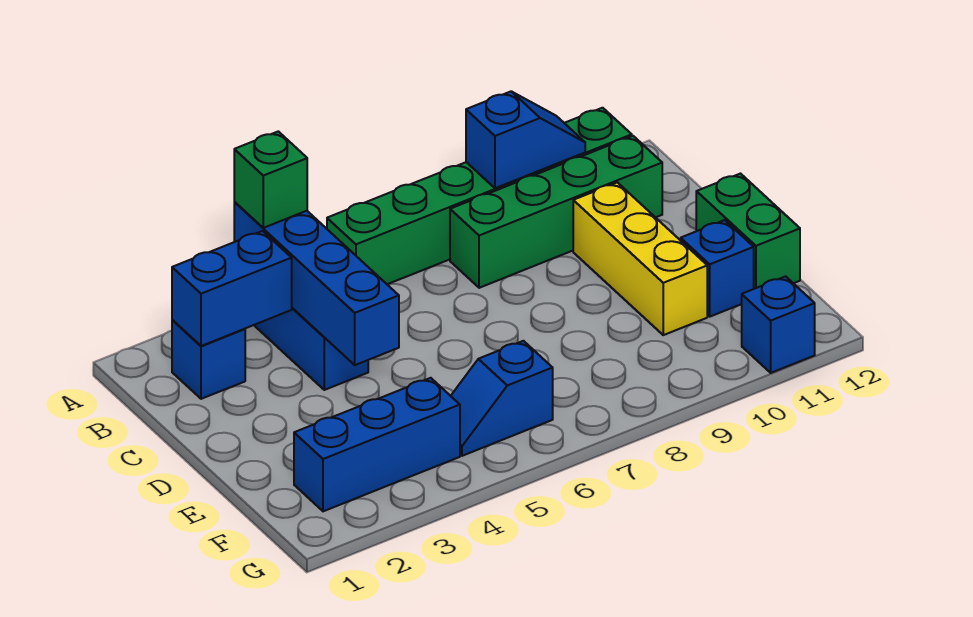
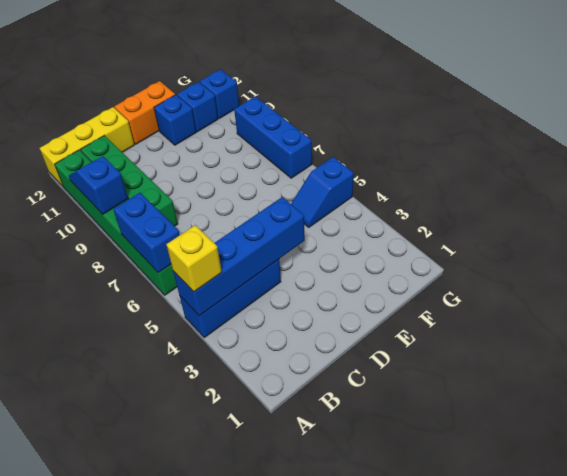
green brick A4 level 3 -> yellow brick A4 level 3
blue brick B2 level 1 -> blue brick F11 level 1
blue brick B2:B3 level 2 -> blue brick A6:A7 level 2
yellow brick C10:E10 level 1 -> yellow brick A12:C12 level 1
green brick D12:E12 level 1 -> orange brick D12:E12 level 1
blue brick F2:F4 level 1 -> blue brick G7:G9 level 1
blue slope F5:F6 level 1 top 6 -> blue slope F5:G5 level 1 top G

